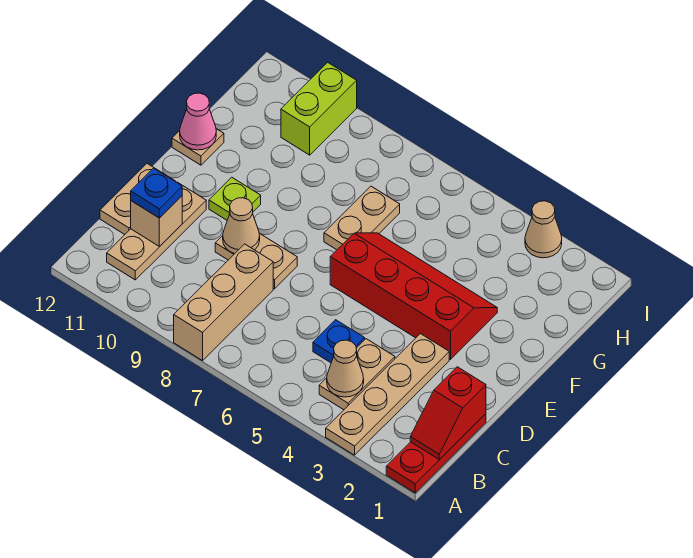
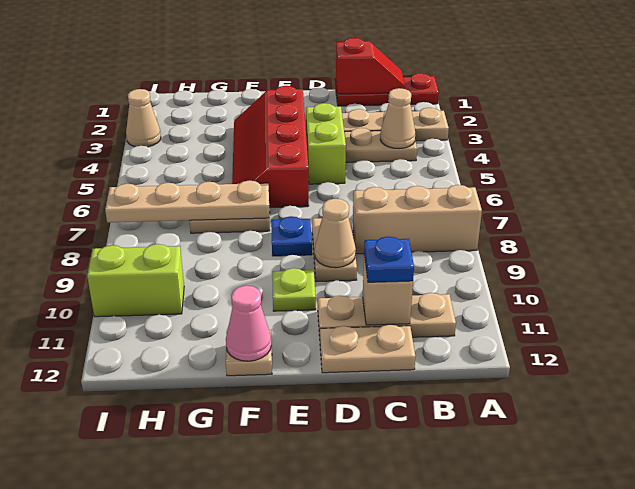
blue plate C5 level 1 -> blue plate E8 level 1
none -> lime brick D4:D5 level 1
none -> tan plate F7:I7 level 2

